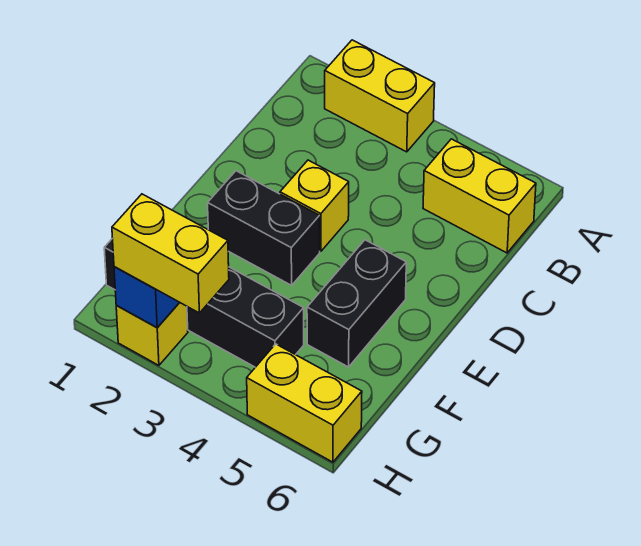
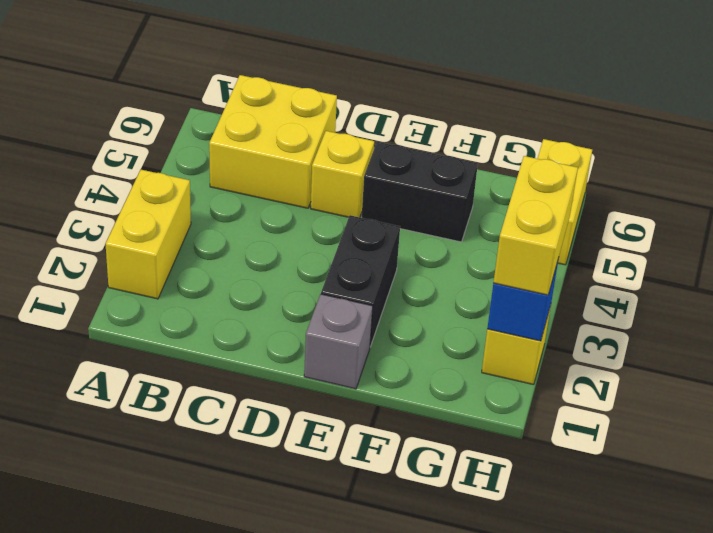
yellow brick B5:B6 level 1 -> yellow brick B5:C6 level 1
yellow brick D3 level 1 -> yellow brick D5 level 1
none -> grey brick E1 level 1
black brick G1:G4 level 1 -> none

